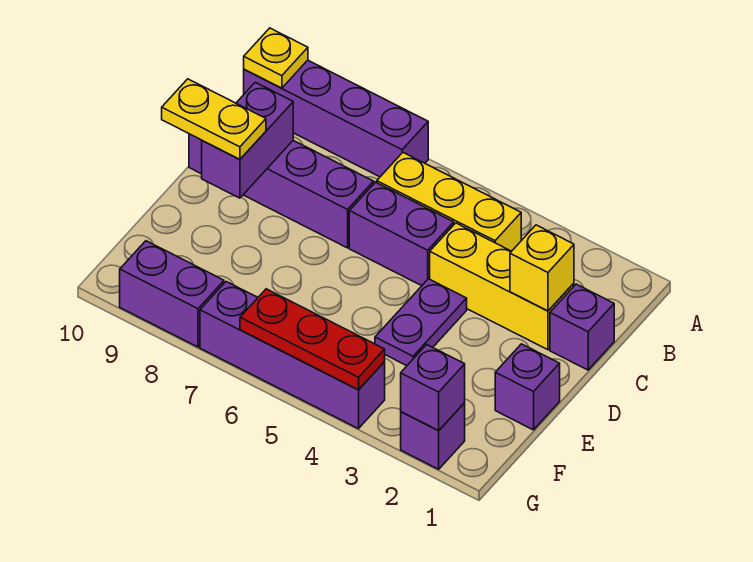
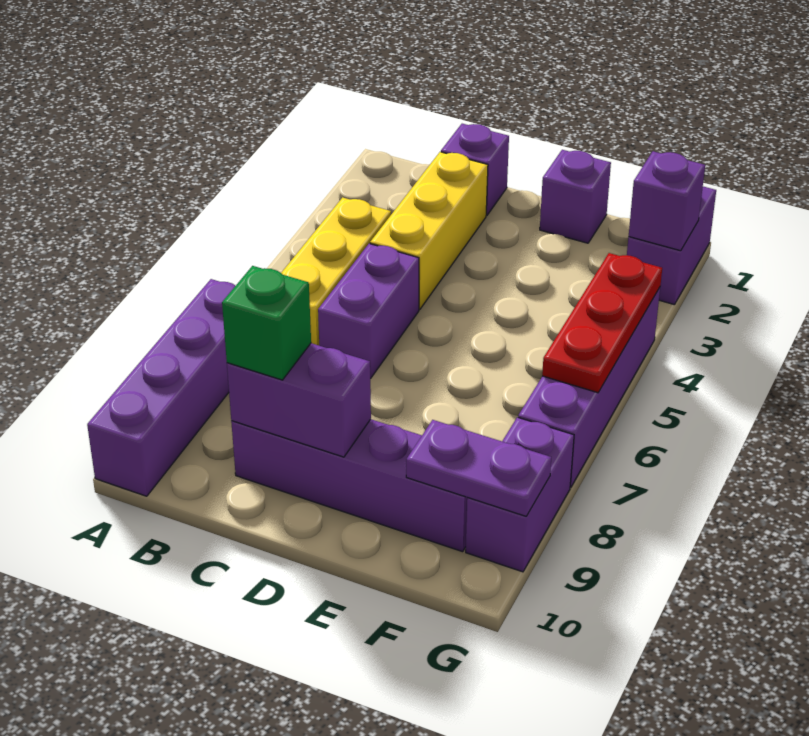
yellow plate A10 level 2 -> none
yellow brick C2 level 2 -> none
purple brick C7:C10 level 1 -> purple brick C9:F9 level 1
none -> green brick C9 level 3
purple plate D4:E4 level 1 -> purple plate F9:G9 level 2
yellow plate D9:D10 level 3 -> none
purple brick G2 level 1 -> purple brick G1:G2 level 1

